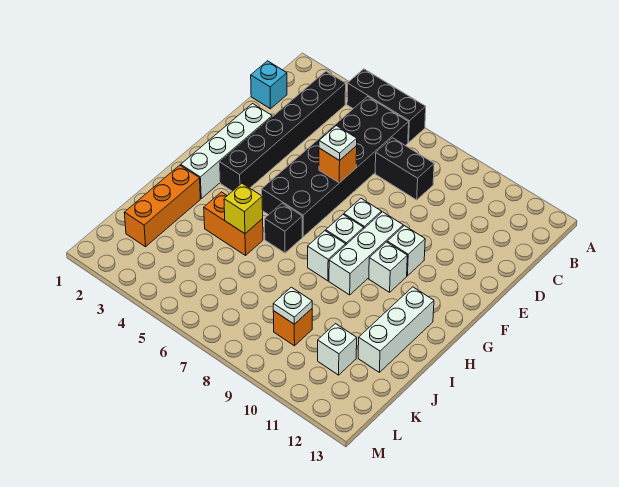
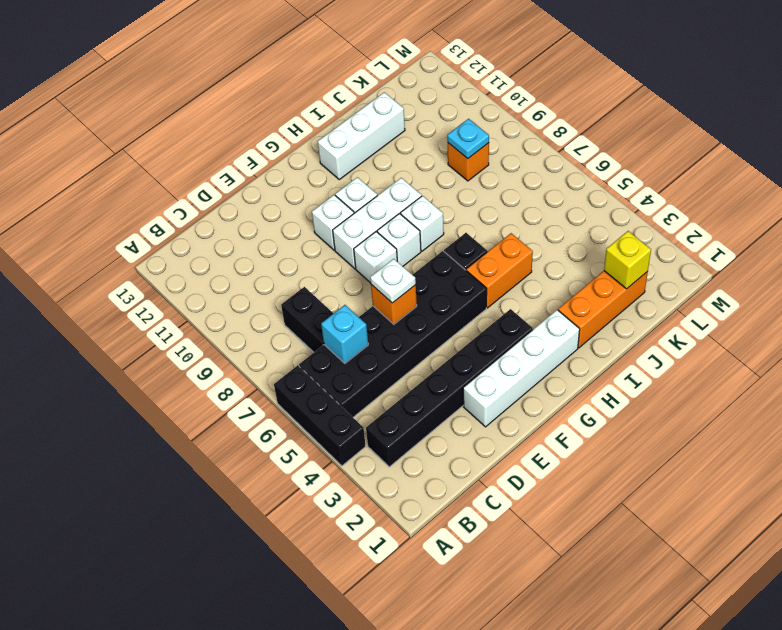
cyan brick C1 level 1 -> cyan brick C6 level 2
orange brick I4:I5 level 1 -> orange brick H5:I5 level 1
yellow brick I5 level 2 -> yellow brick K2 level 2
white plate K9 level 2 -> cyan plate K9 level 2
white brick K11 level 1 -> none

